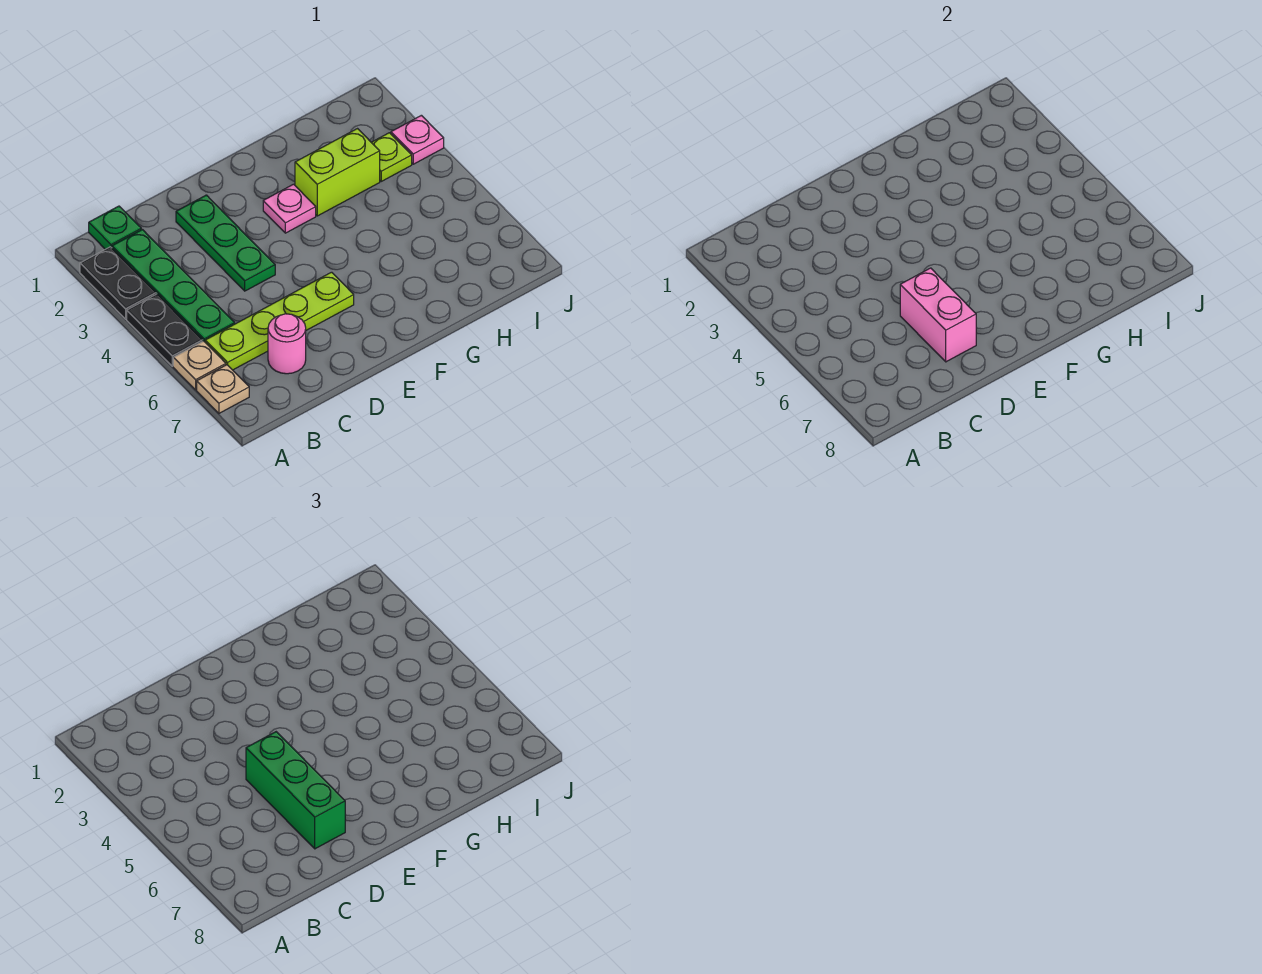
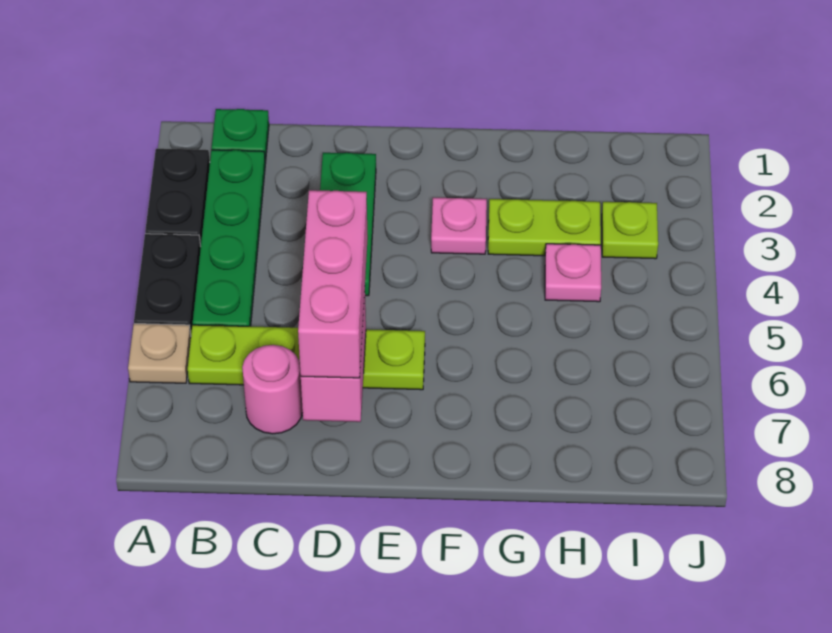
tan plate A7 level 1 -> none
green brick D5:D7 level 3 -> pink brick D5:D7 level 3
lime brick G3:H3 level 1 -> lime plate G3:H3 level 1
pink plate J3 level 1 -> pink plate H4 level 1

